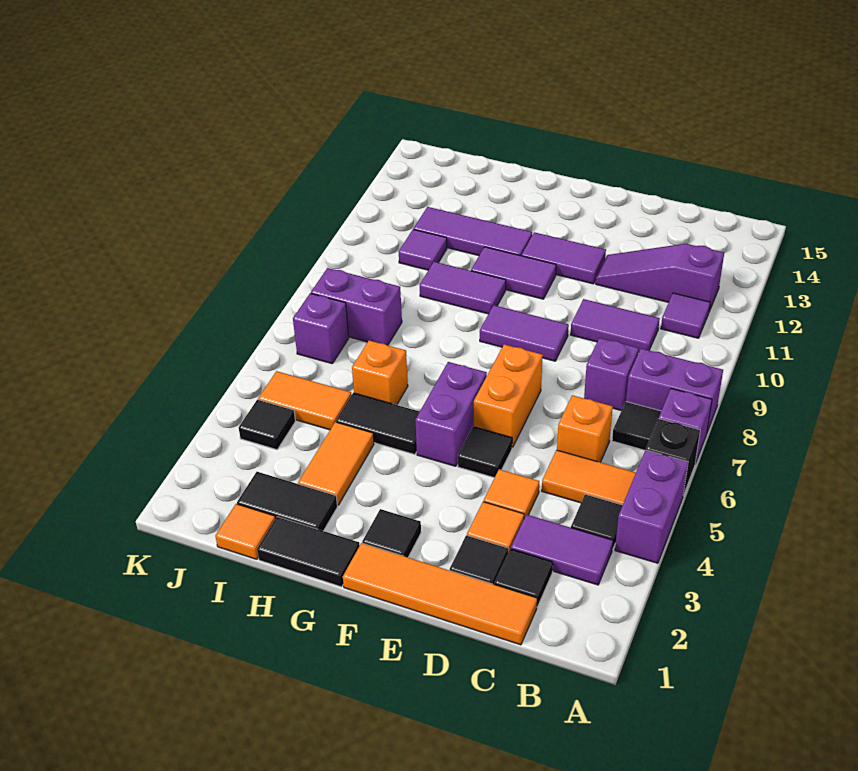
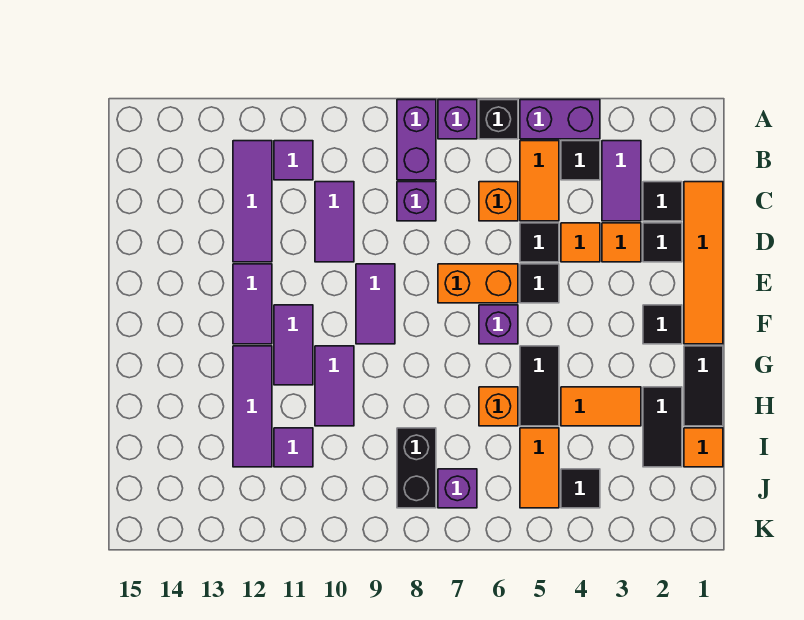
black tile B7 level 1 -> black tile D5 level 1
purple slope B12:D12 level 1 top B -> purple tile B12:D12 level 1
purple brick F5:F6 level 1 -> purple brick F6 level 1
purple brick I8:J8 level 1 -> black brick I8:J8 level 1

